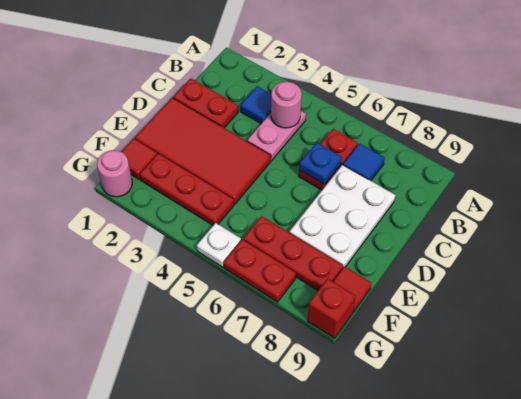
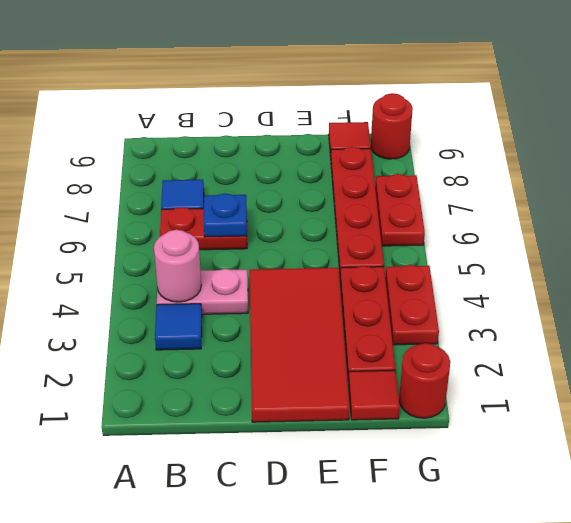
red plate C1:C2 level 1 -> red plate G3:G4 level 1
white plate C7:E8 level 1 -> none
red plate F6:F8 level 1 -> red plate F5:F8 level 1
pink round brick G1 level 1 -> red round brick G1 level 1
white plate G5 level 1 -> none
red brick G9 level 1 -> red round brick G9 level 1

